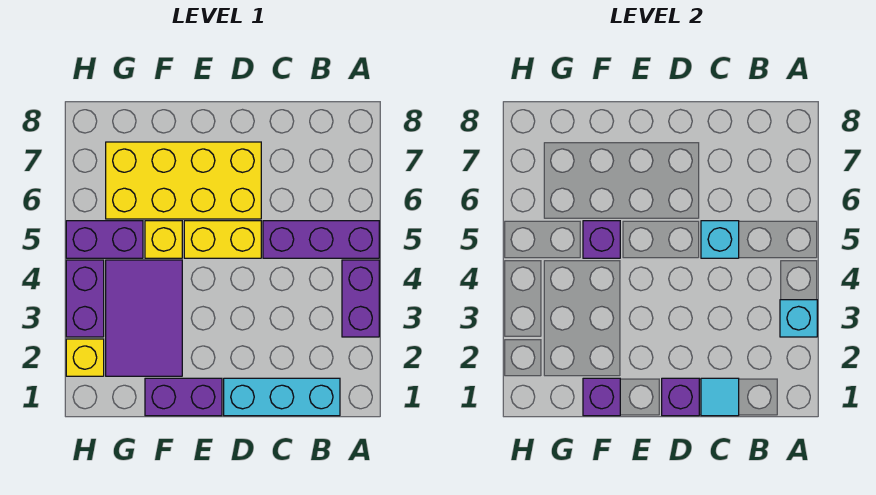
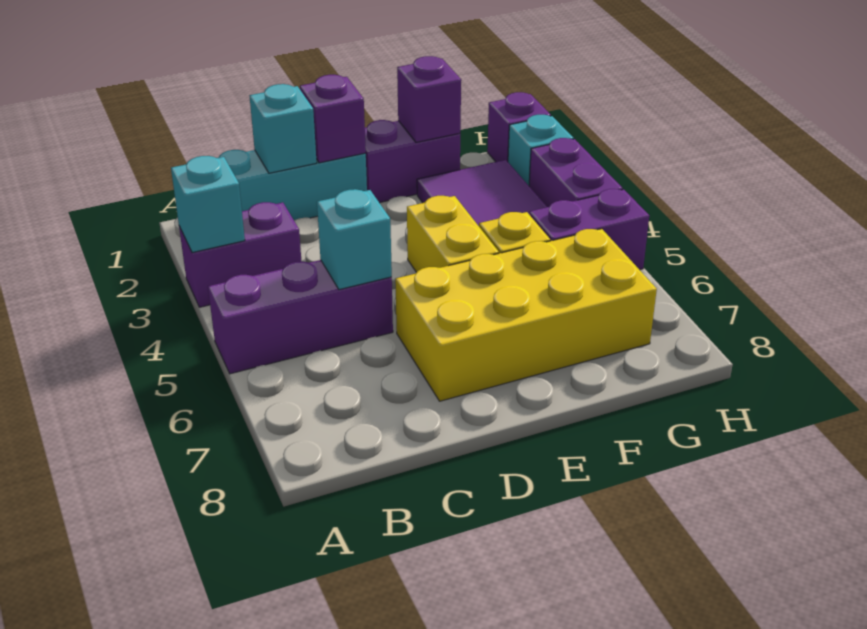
purple brick A3:A4 level 1 -> purple brick A3:B3 level 1
cyan tile C1 level 2 -> cyan brick C1 level 2
yellow brick D5:E5 level 1 -> yellow brick E4:E5 level 1
purple brick F5 level 2 -> purple brick H1 level 1
yellow brick H2 level 1 -> cyan brick H2 level 1

